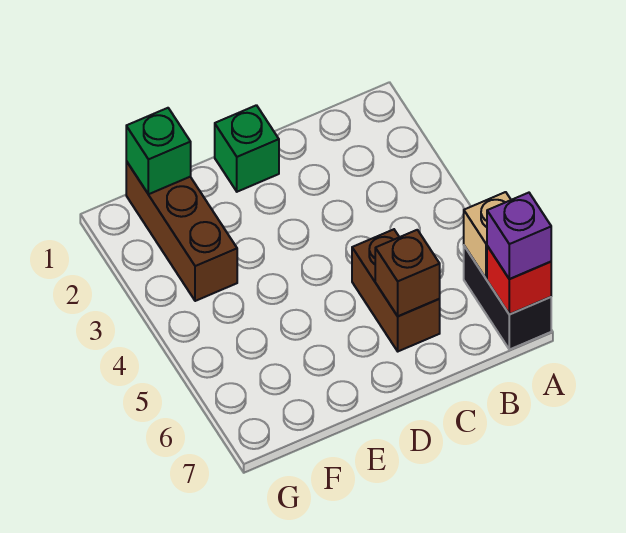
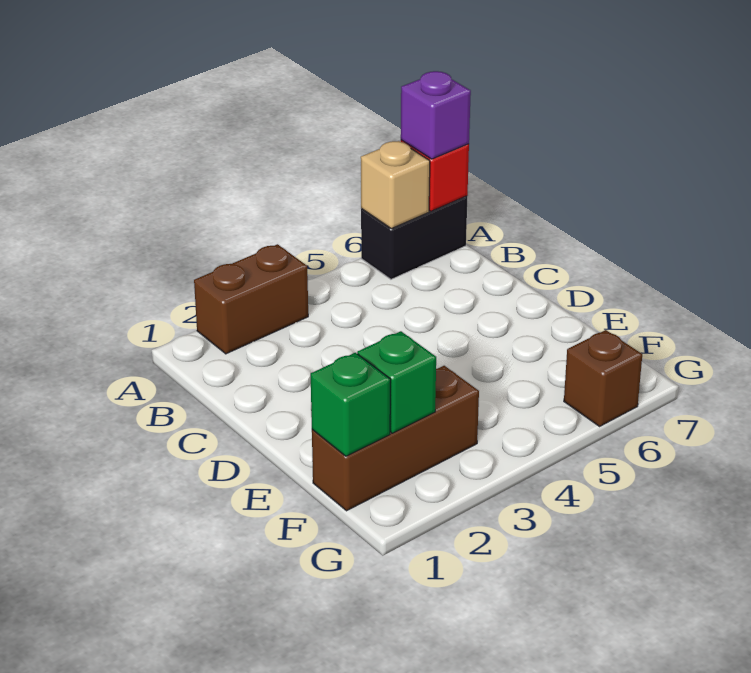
brown brick C5:C6 level 1 -> brown brick A2:A3 level 1
brown brick C6 level 2 -> brown brick G6 level 1
green brick D1 level 1 -> green brick F2 level 2

